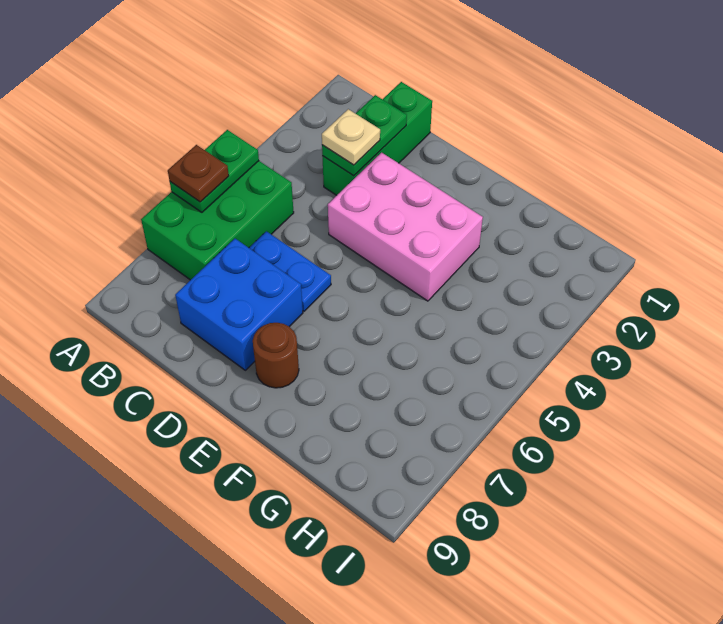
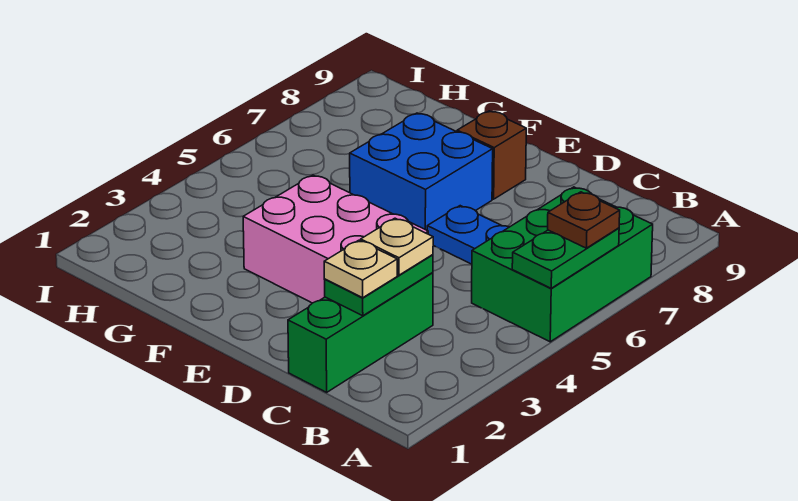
none -> tan plate C2 level 3
blue brick C7:D8 level 1 -> blue brick E6:F7 level 1
brown round brick E8 level 1 -> brown brick E8 level 1

